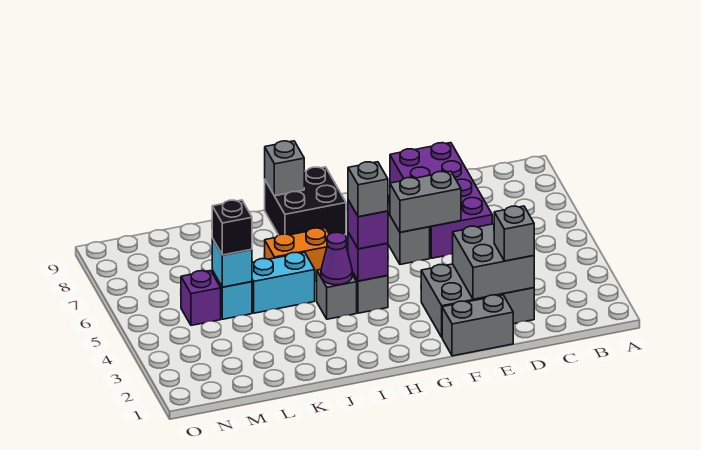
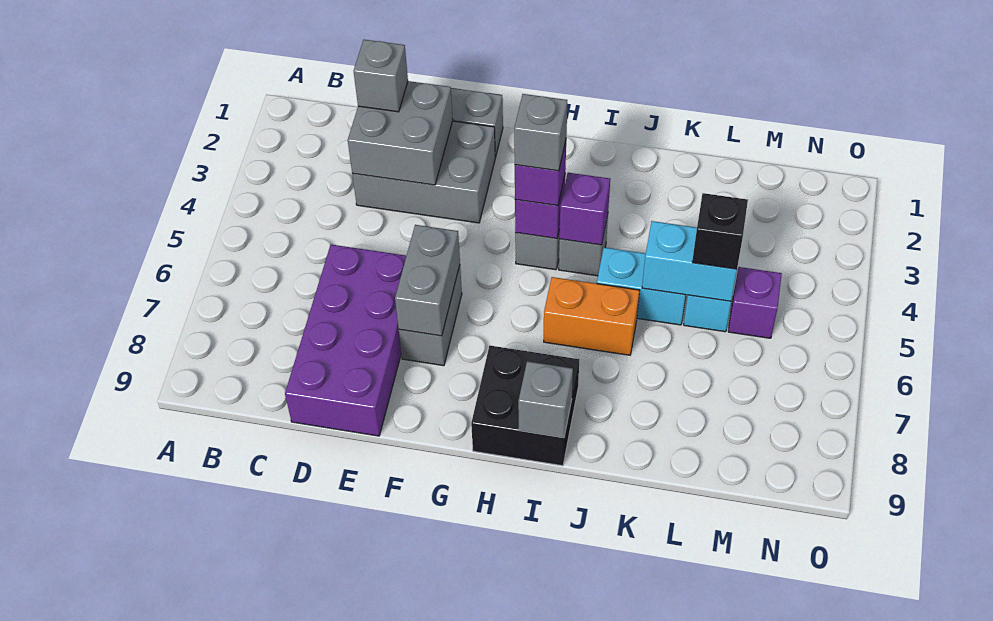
grey brick E6:F6 level 2 -> grey brick F6:F7 level 2
purple cone I4 level 2 -> purple brick I4 level 2
cyan brick L5 level 2 -> cyan brick K5:L5 level 2

